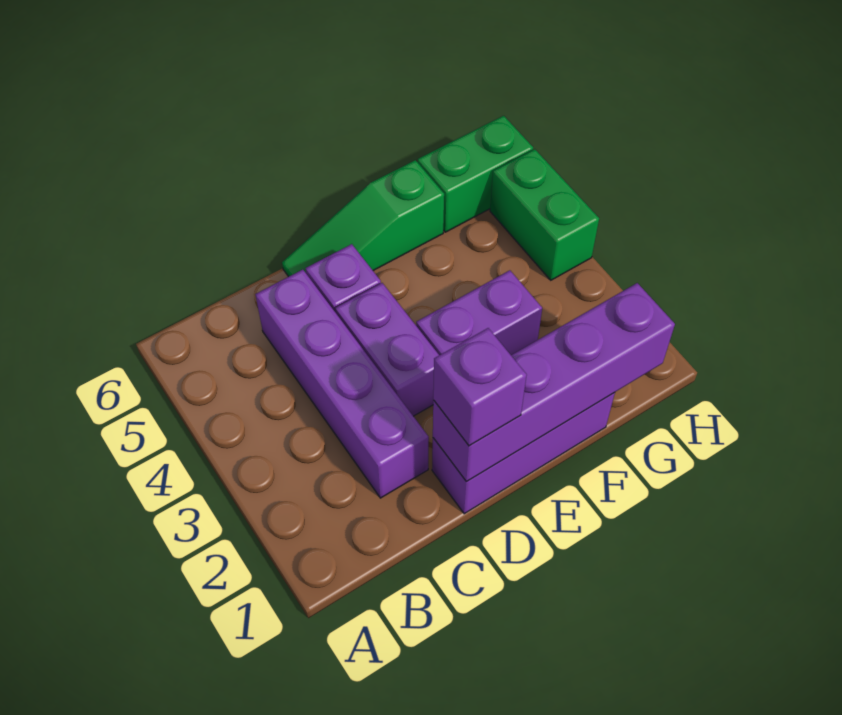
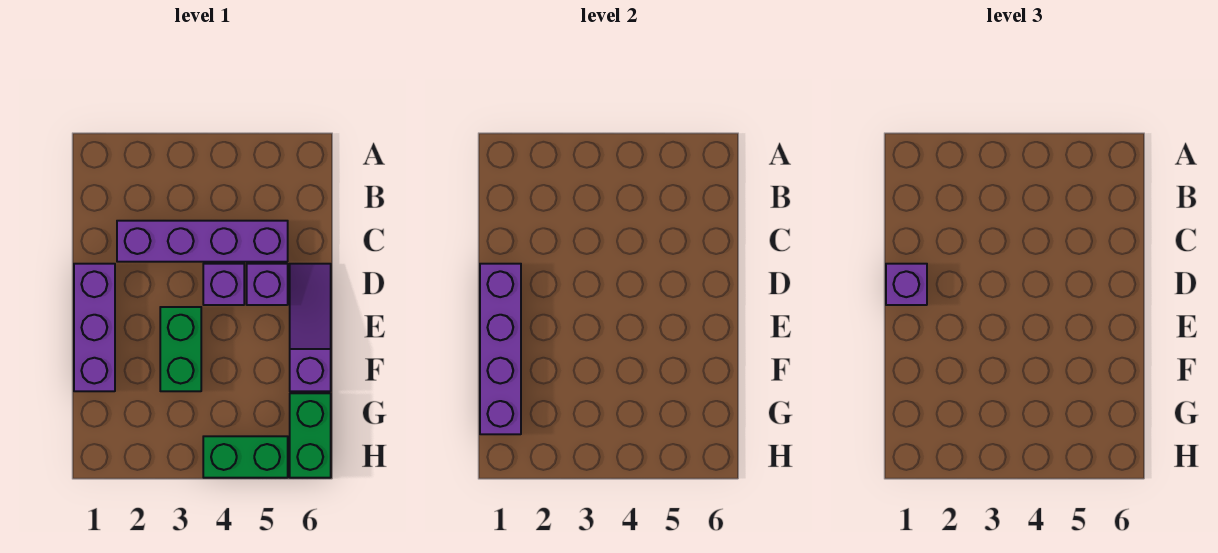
purple brick D3:D4 level 1 -> purple brick D4 level 1
green slope D6:F6 level 1 top F -> purple slope D6:F6 level 1 top F
purple brick E3:F3 level 1 -> green brick E3:F3 level 1

